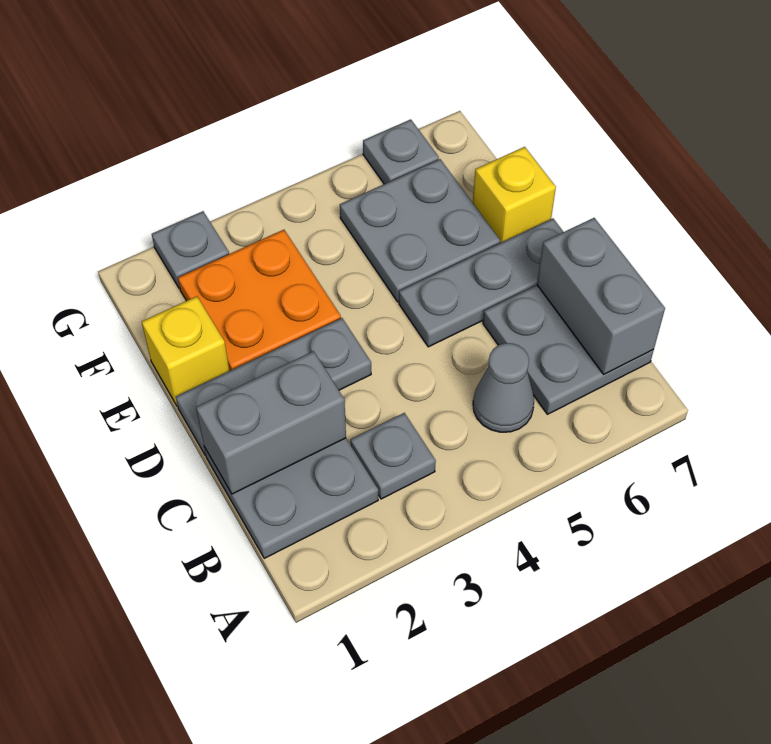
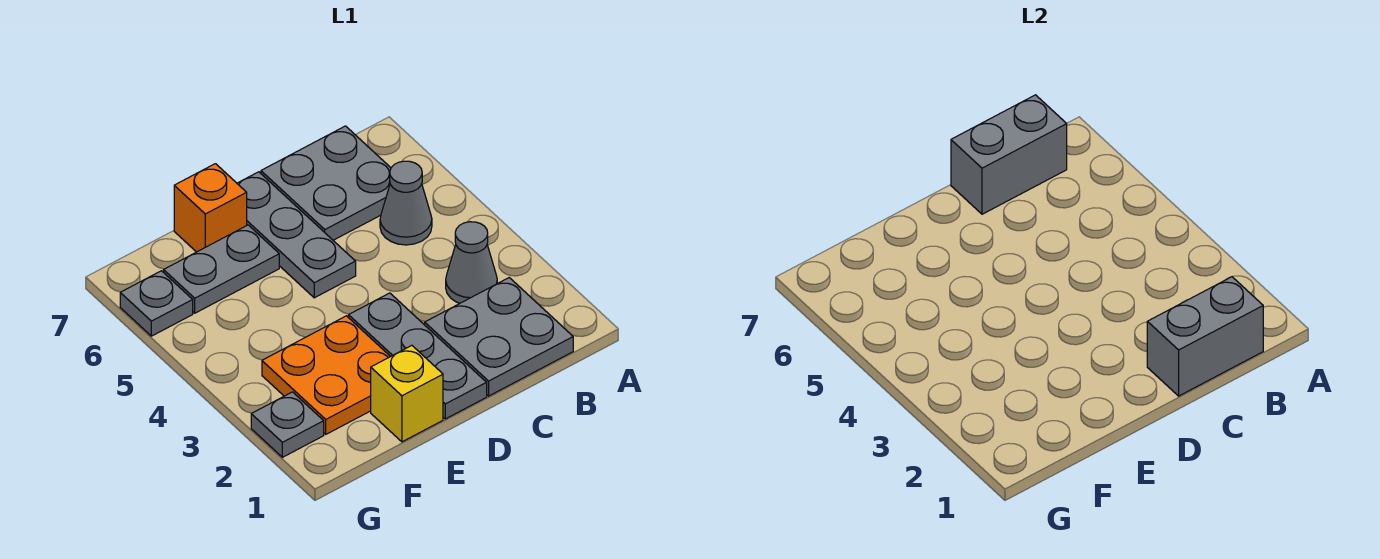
grey plate B3 level 1 -> grey cone B3 level 1
grey brick C1:C2 level 2 -> grey brick B1:C1 level 2
grey plate E5:F6 level 1 -> grey plate E6:F6 level 1
yellow brick E7 level 1 -> orange brick E7 level 1

